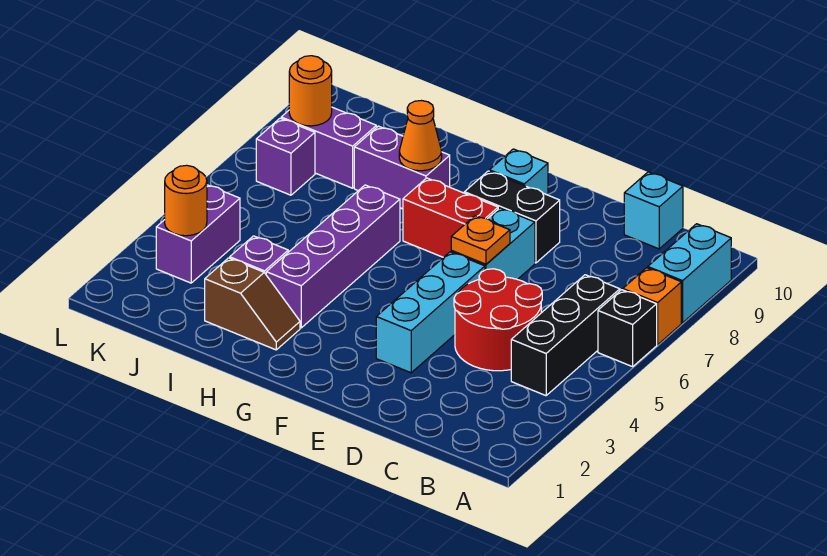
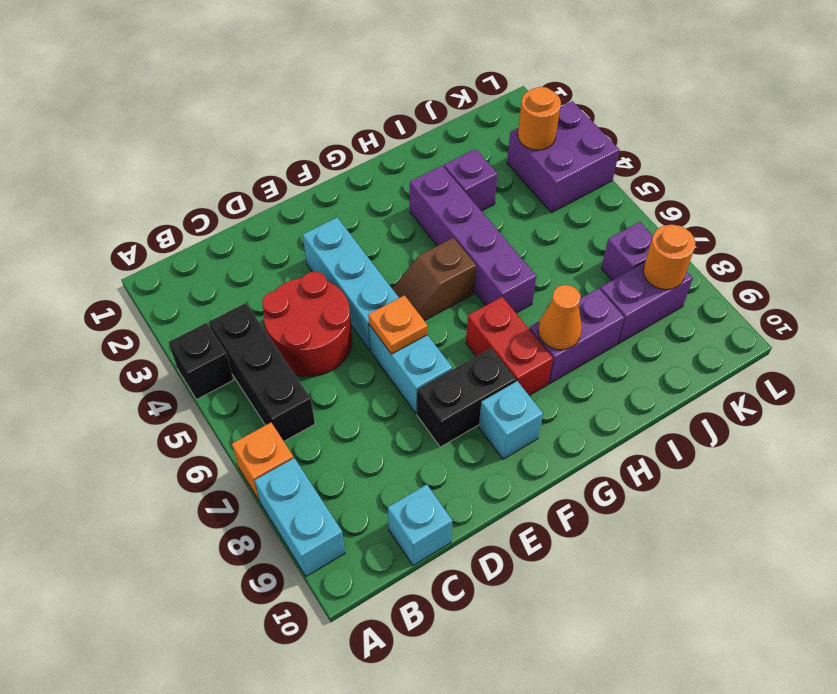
black brick A6 level 1 -> black brick A4 level 1
red brick F7:G7 level 1 -> red brick G7:G8 level 1
brown slope H2:I2 level 1 top I -> brown slope F5:G5 level 1 top G
purple brick K3:K4 level 1 -> purple brick K3:L4 level 1

